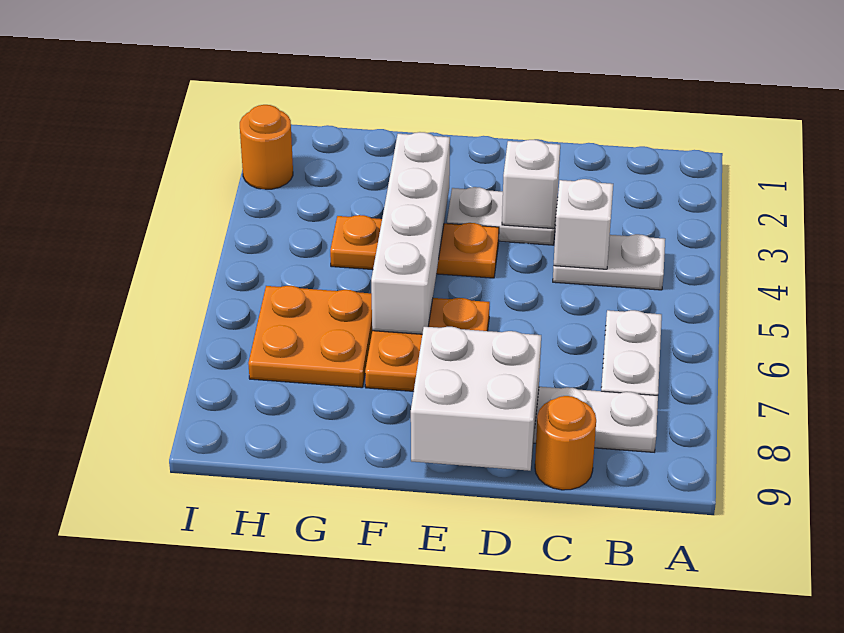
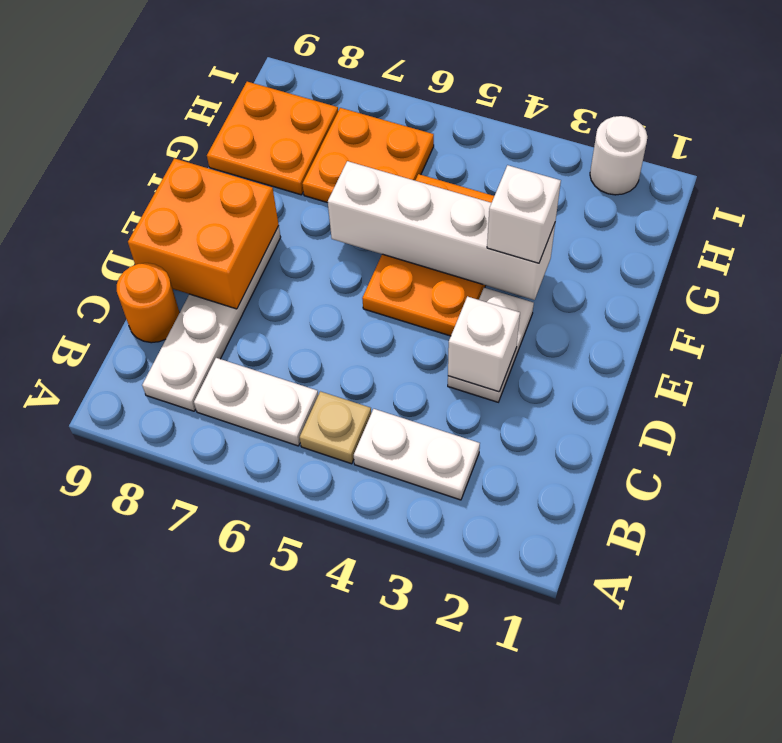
white plate B4:C4 level 1 -> white plate B3:B4 level 1
none -> tan plate B5 level 1
white brick C4 level 2 -> white brick F3 level 3
white brick D8:E9 level 2 -> orange brick D8:E9 level 2
orange plate E4:G4 level 1 -> orange plate E4:G5 level 1
orange plate E6:F7 level 1 -> orange plate G8:H9 level 1
orange round brick I2 level 1 -> white round brick I2 level 1

